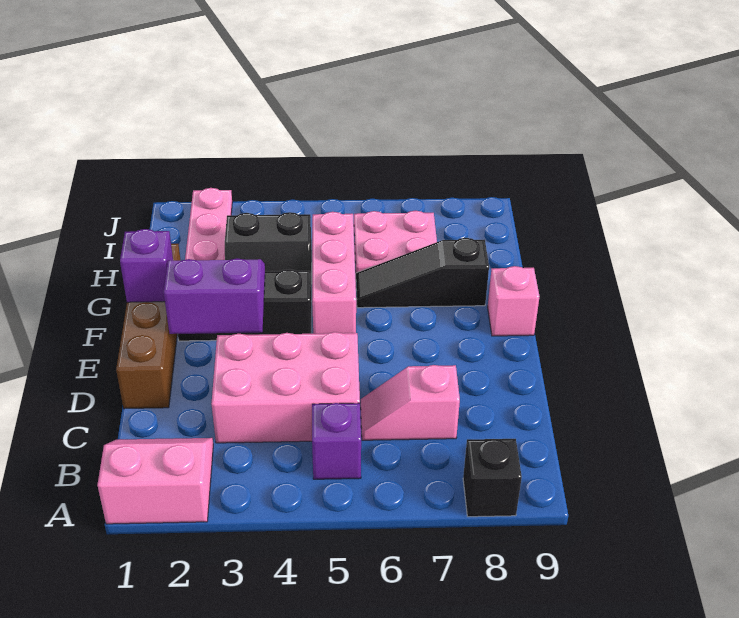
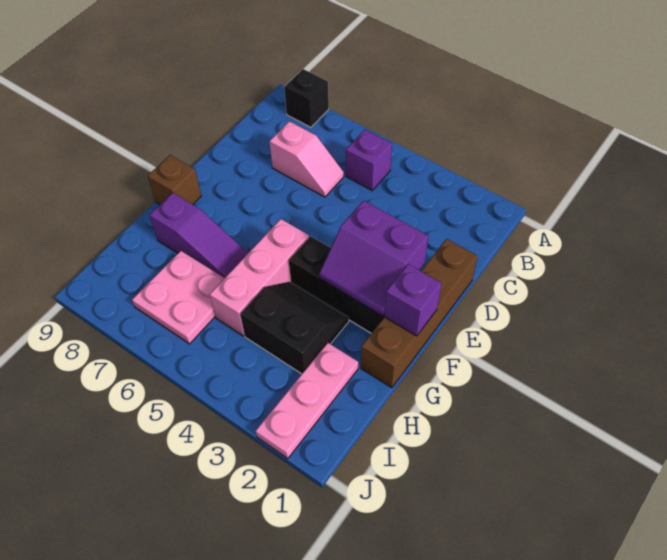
pink slope A1:B2 level 1 top A -> none
pink brick C3:D5 level 1 -> none
pink brick F9 level 1 -> brown brick F9 level 1
black slope G6:G8 level 1 top 8 -> purple slope G6:G8 level 1 top 8

